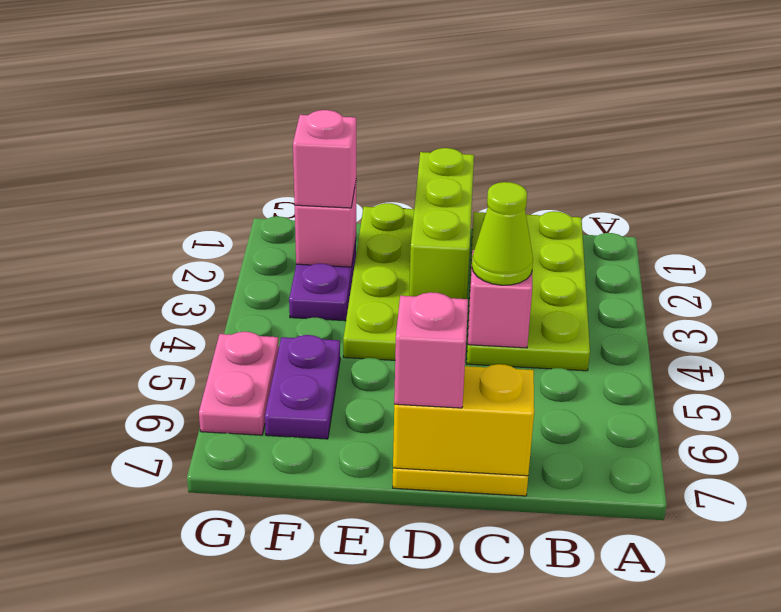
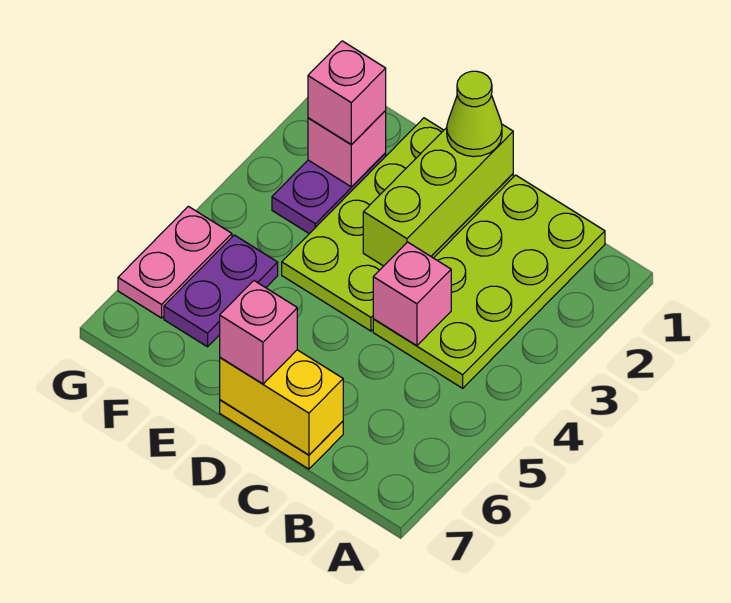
lime cone C4 level 3 -> lime cone D1 level 3

